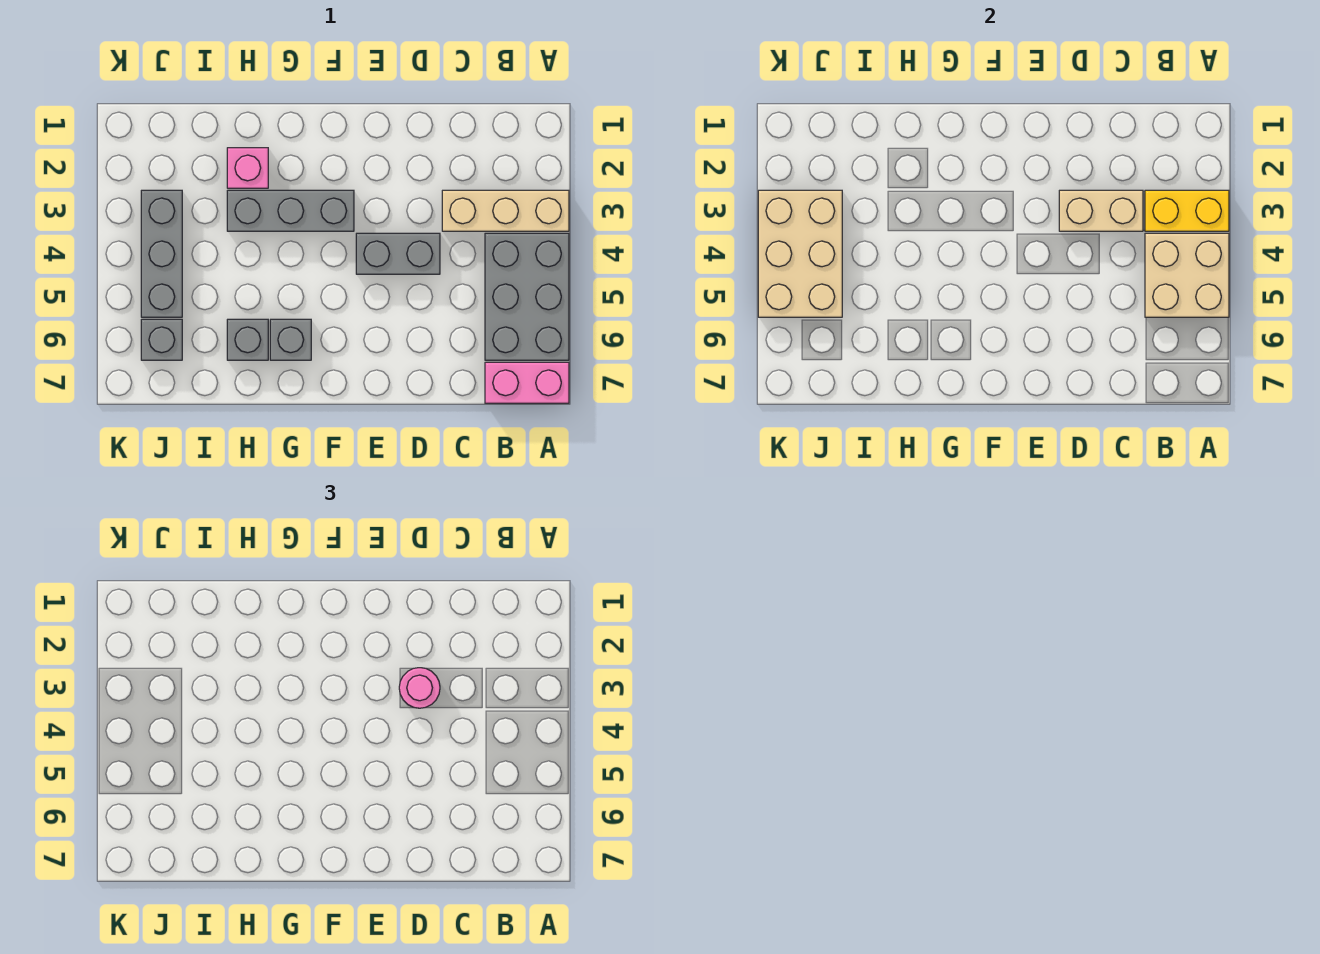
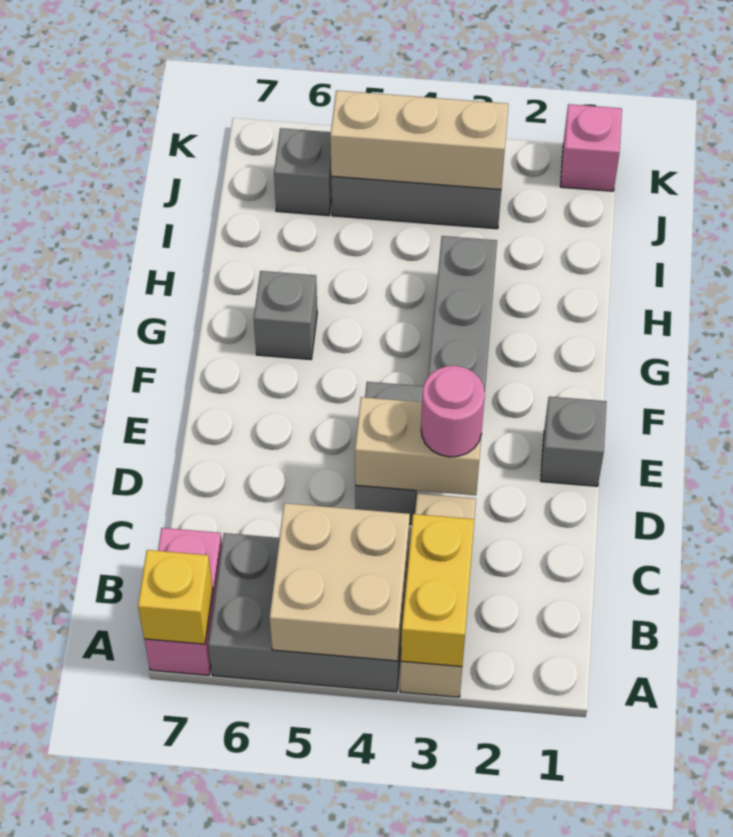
none -> yellow brick A7 level 2
tan brick C3:D3 level 2 -> tan brick D3:D4 level 2
pink brick H2 level 1 -> pink brick K1 level 1
grey brick H6 level 1 -> grey brick E1 level 1
tan brick J3:K5 level 2 -> tan brick J3:J5 level 2

